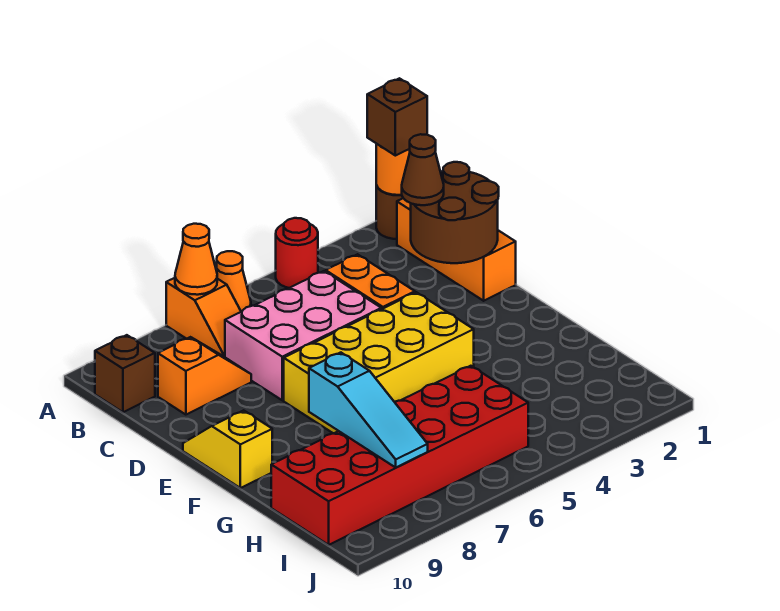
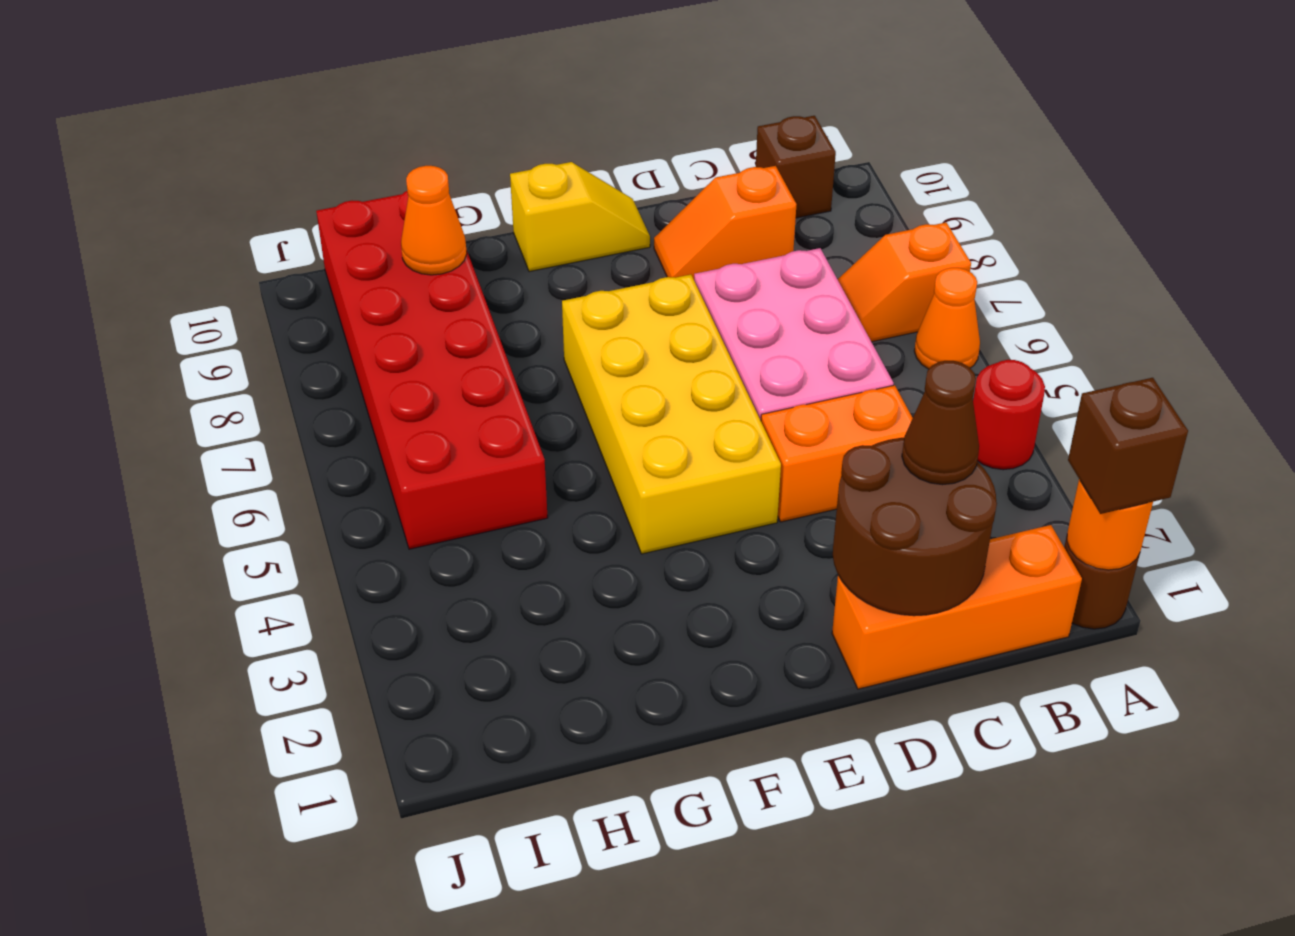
orange cone A7 level 2 -> orange cone H9 level 2
orange slope C8:C9 level 1 top 9 -> orange slope C9:D9 level 1 top C
cyan slope G8:I8 level 2 top G -> none

